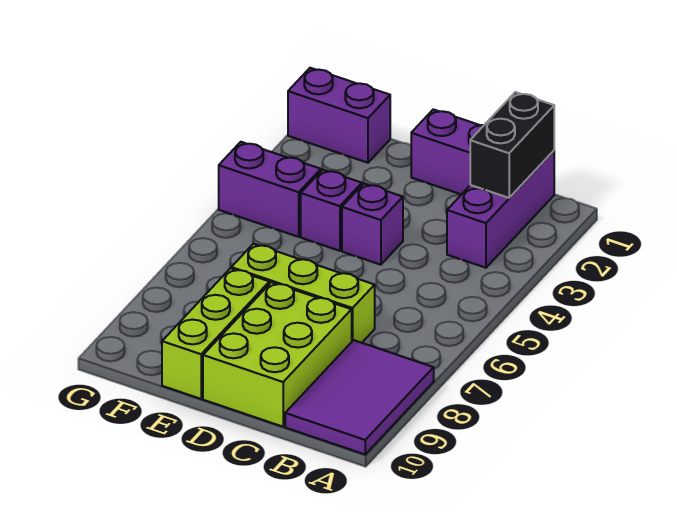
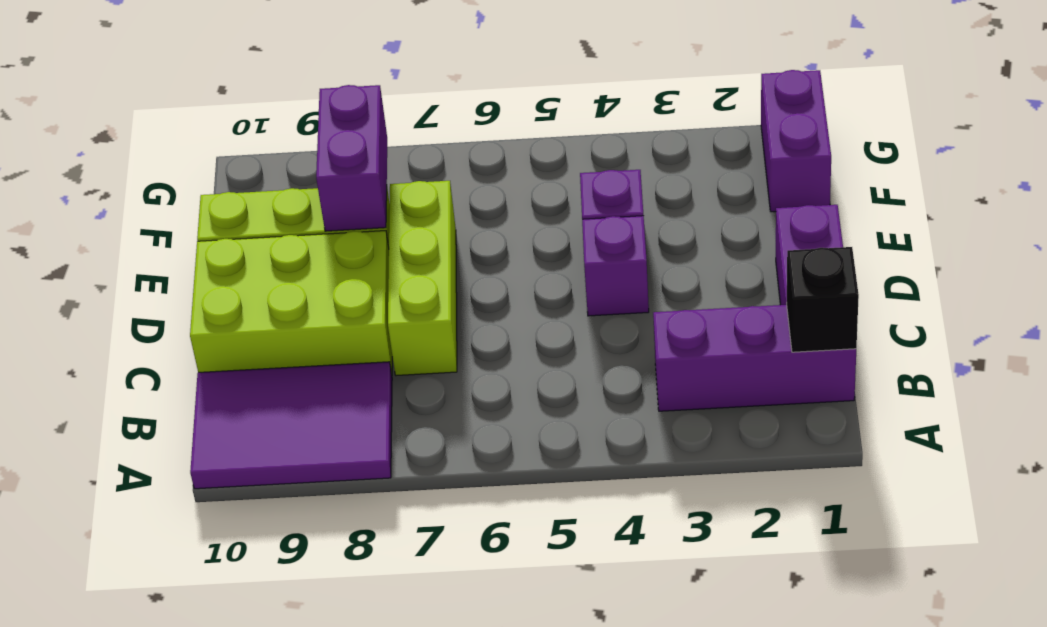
black brick B1:B2 level 2 -> black brick B1 level 2
purple brick F4:G4 level 1 -> purple brick E8:F8 level 2

